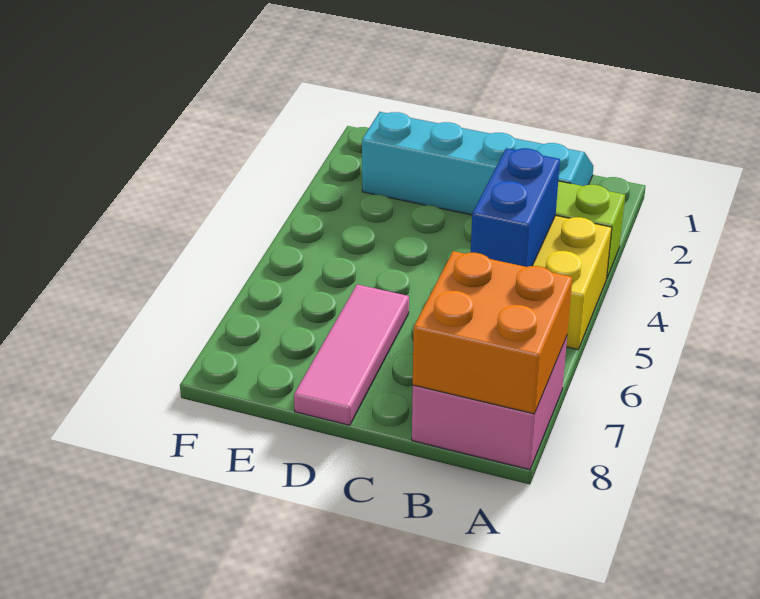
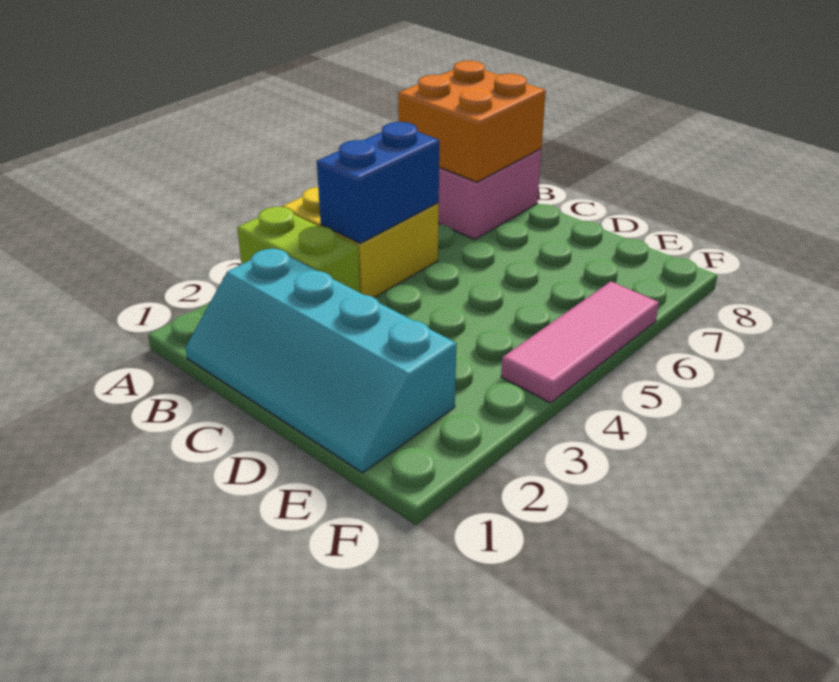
pink tile D6:D8 level 1 -> pink tile F4:F6 level 1

